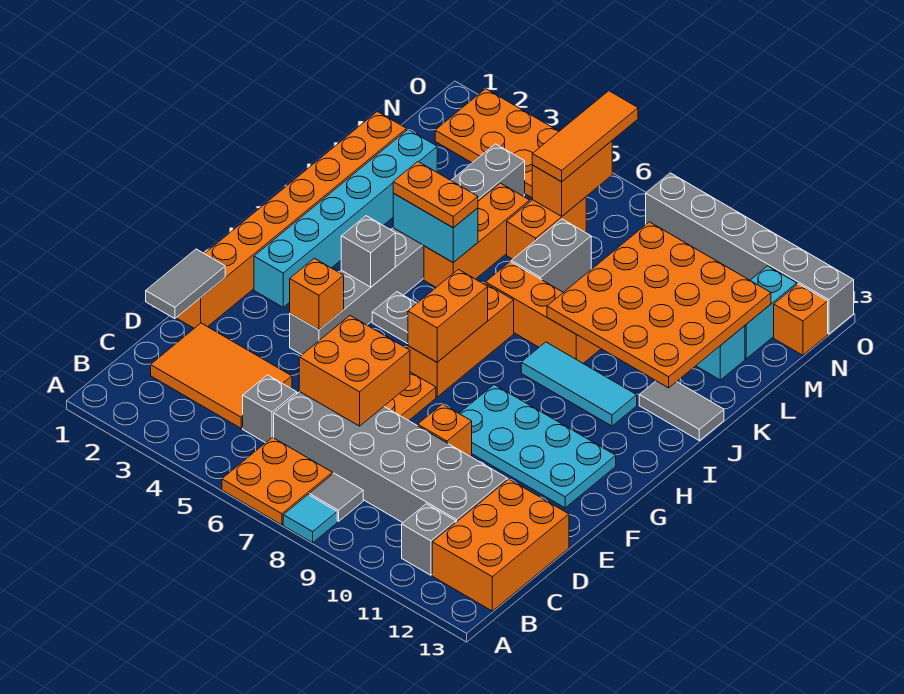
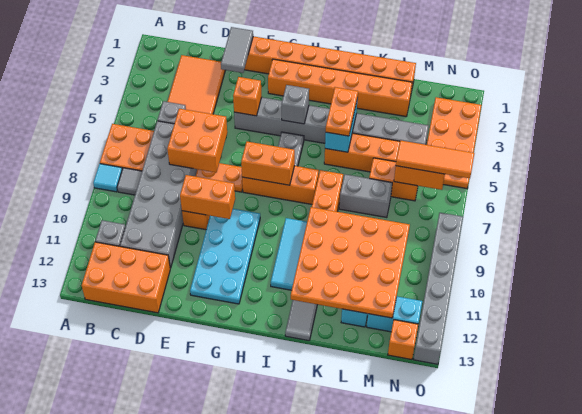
grey tile D1:E1 level 2 -> grey tile E1:E2 level 2
none -> orange brick E9:F9 level 2
cyan brick G2:L2 level 1 -> orange brick G2:L2 level 1

